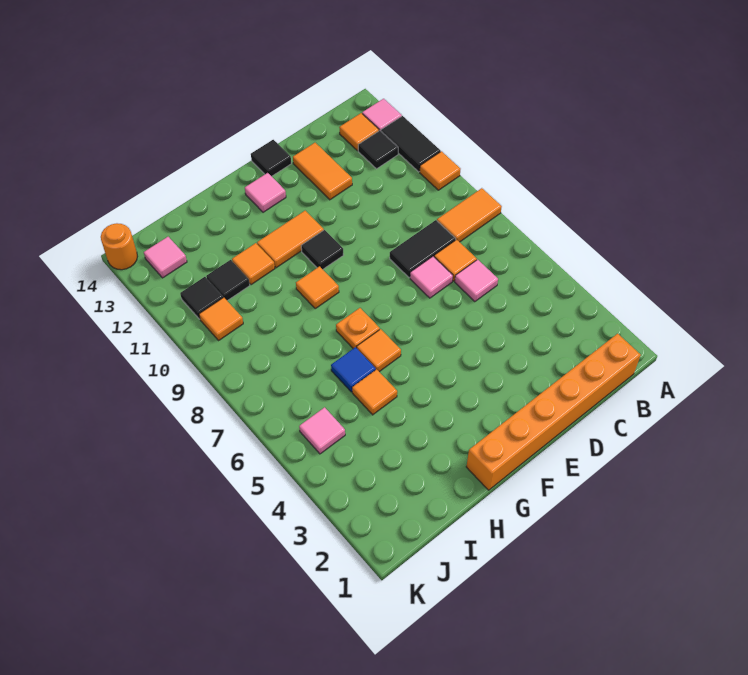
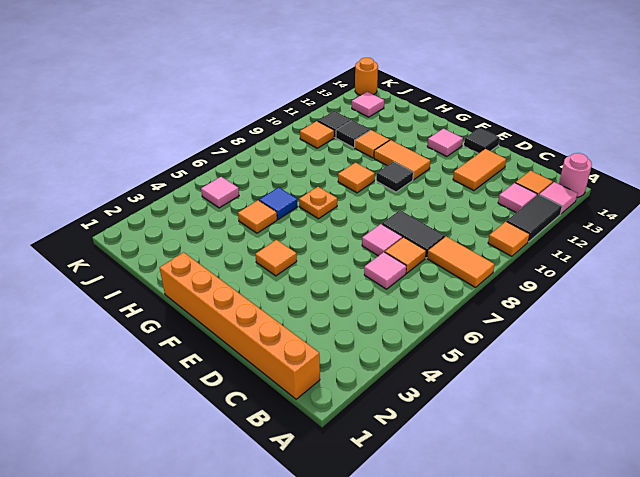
none -> pink round brick A14 level 1
black tile B12 level 1 -> pink tile B12 level 1
orange tile G6 level 1 -> orange tile F4 level 1

